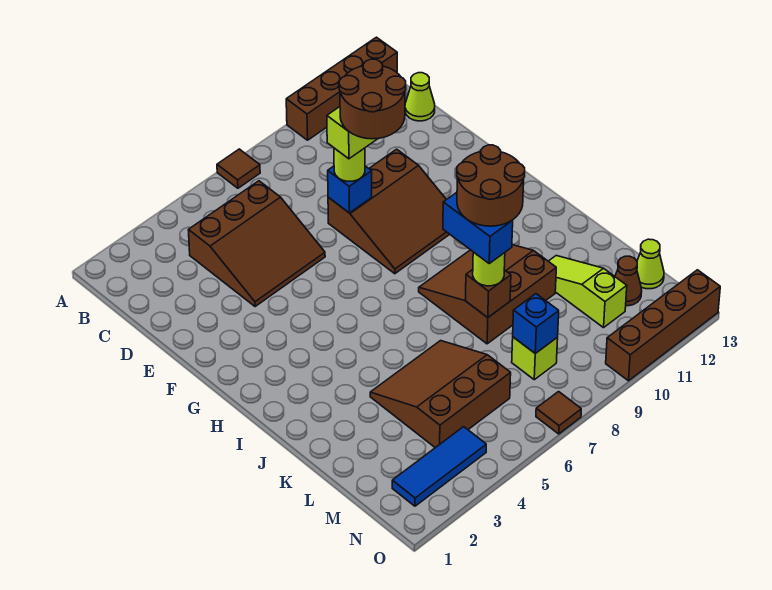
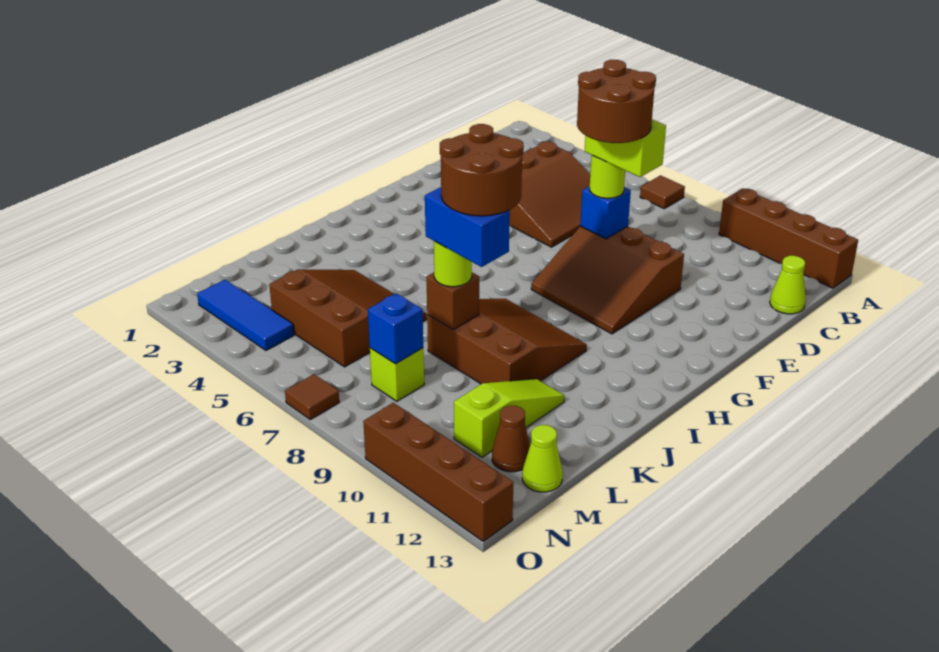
brown slope C4:E6 level 1 top C -> brown slope C4:E6 level 1 top 4
blue brick J8:K8 level 4 -> blue brick K8:K9 level 4

